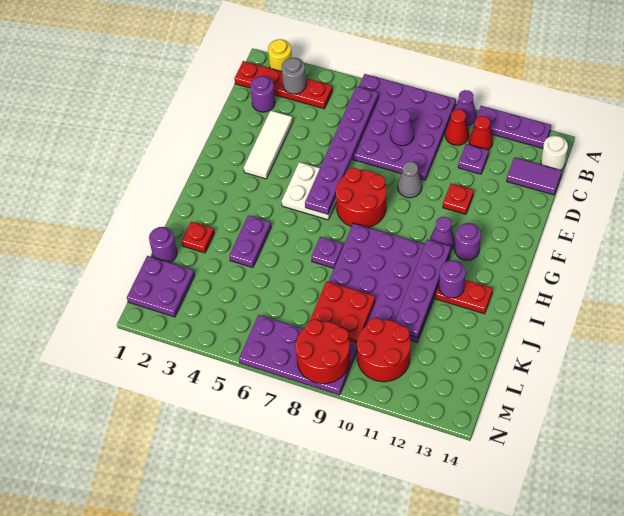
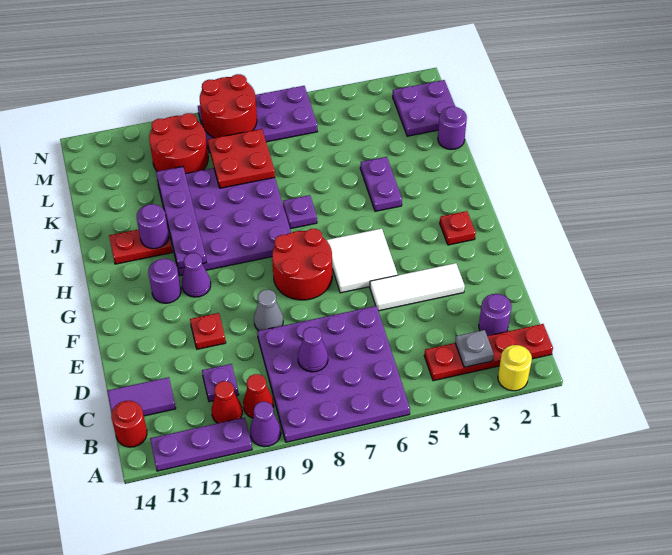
grey round brick B3 level 2 -> grey plate B3 level 2
purple plate B6:G6 level 2 -> none
white round brick B14 level 1 -> red round brick B14 level 1
white tile D3:F3 level 1 -> white tile E3:E5 level 1
white plate F5:G6 level 1 -> white tile F5:G6 level 1
red plate J2 level 1 -> red plate G2 level 1

